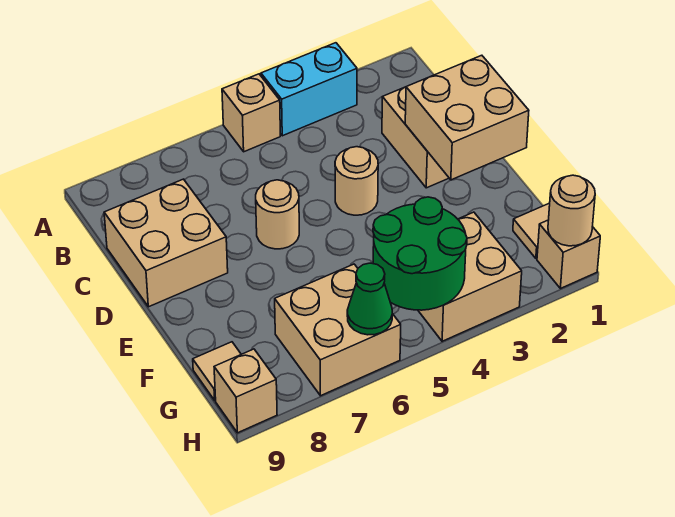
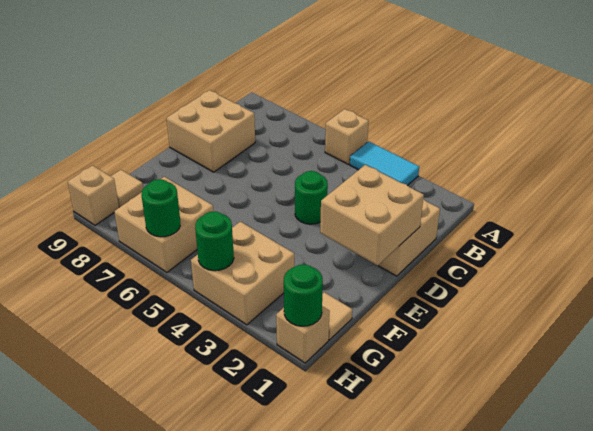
cyan brick A3:A4 level 1 -> cyan tile A3:A4 level 1
tan round brick D4 level 1 -> green round brick D4 level 1
tan round brick D6 level 1 -> none
green round brick G4:H5 level 2 -> green round brick H4 level 2
tan round brick H1 level 2 -> green round brick H1 level 2
green cone H6 level 2 -> green round brick H6 level 2

